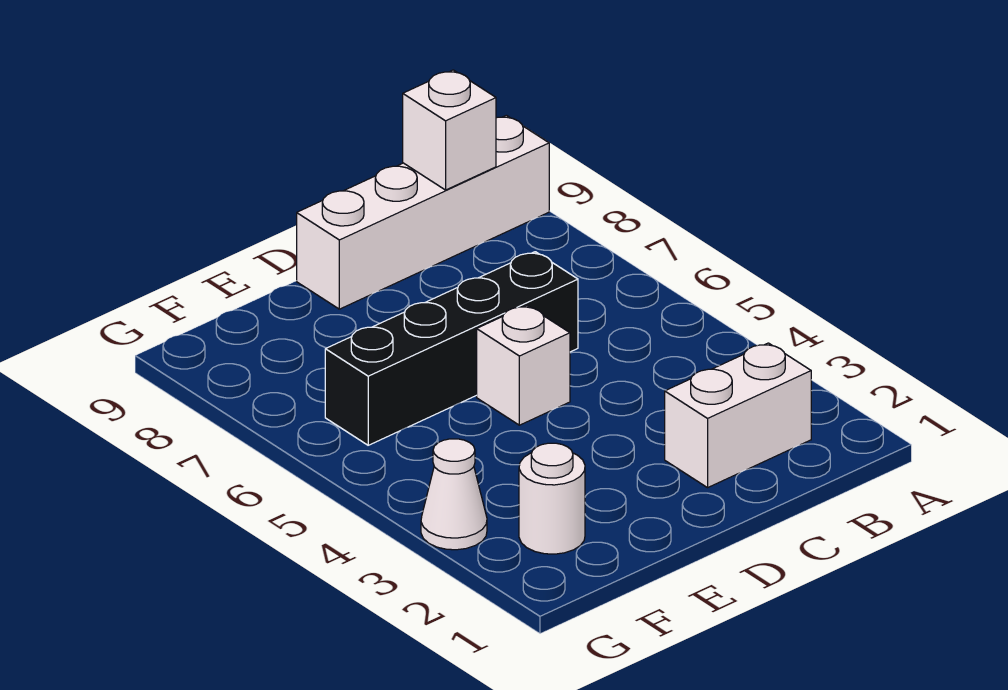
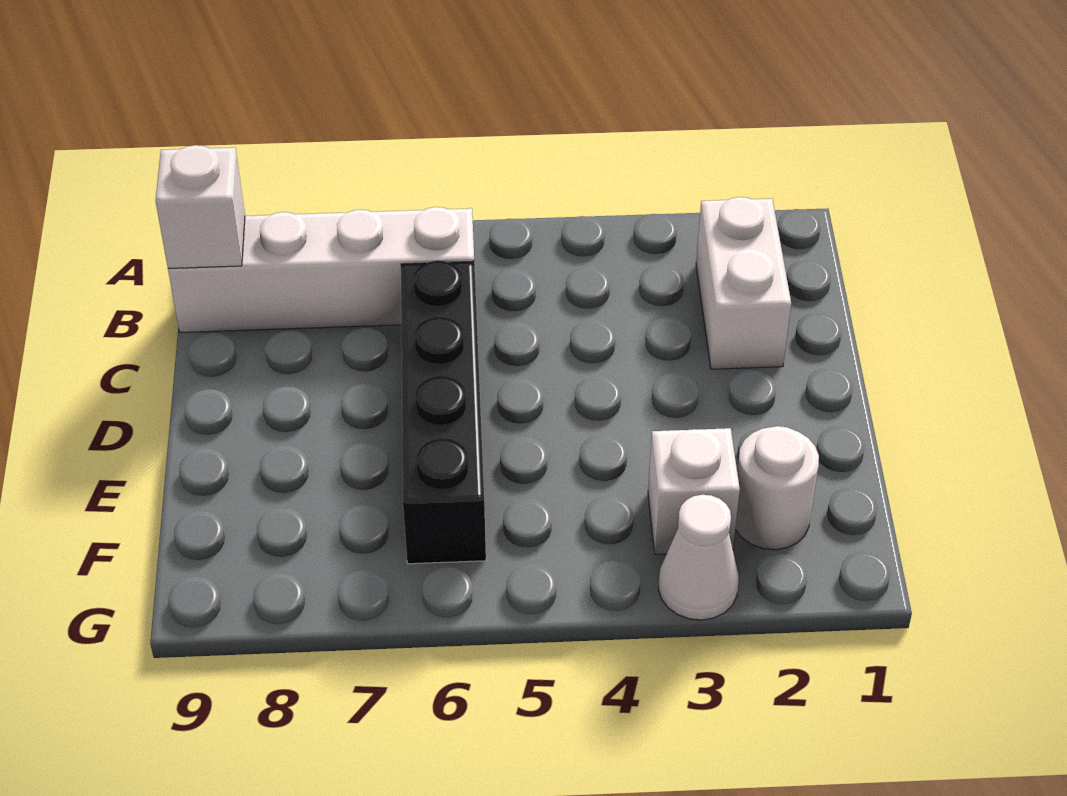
white brick A9:D9 level 1 -> white brick B6:B9 level 1
white brick D5 level 1 -> white brick F3 level 1

